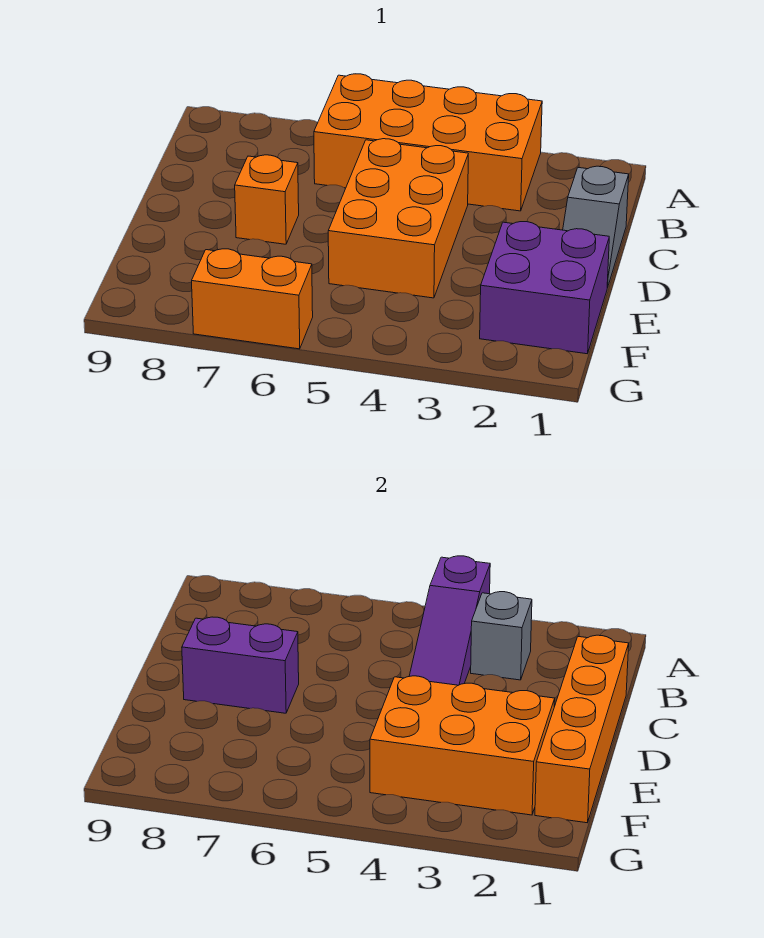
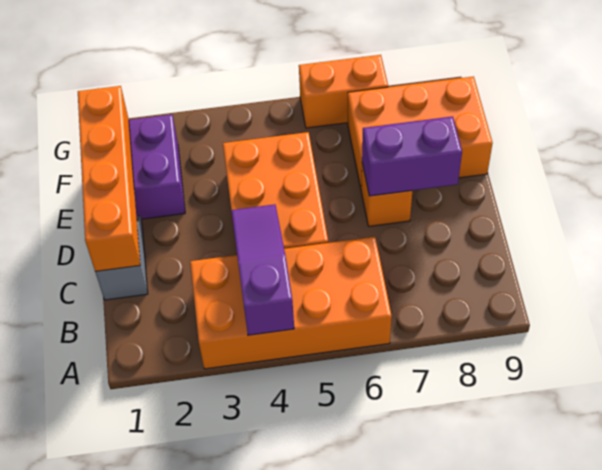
grey brick B3 level 2 -> none
orange brick E2:F4 level 2 -> orange brick E7:F9 level 1

